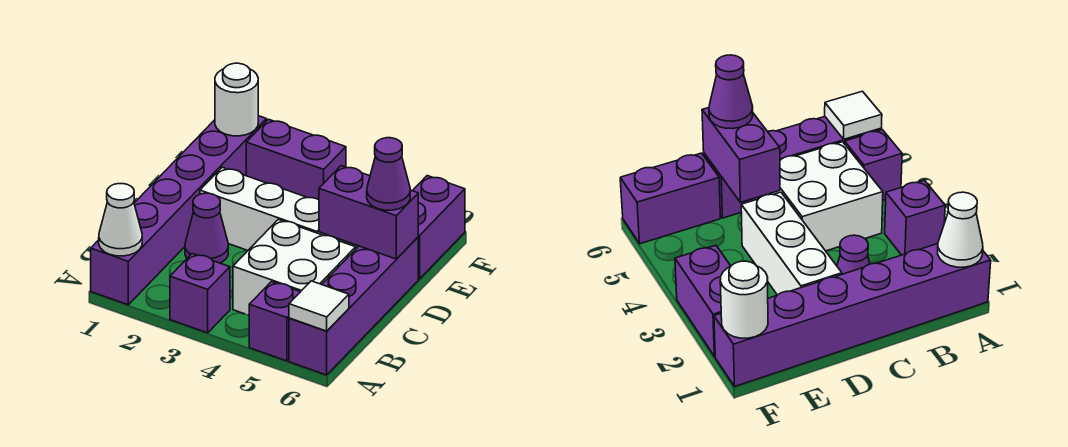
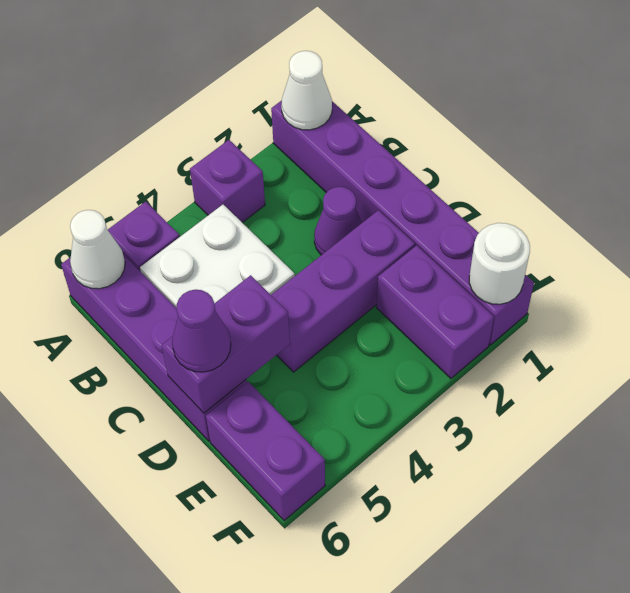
white tile A6 level 2 -> white cone A6 level 2
white brick D2:D4 level 1 -> purple brick D2:D4 level 1
purple brick F2:F3 level 1 -> purple brick E2:F2 level 1

